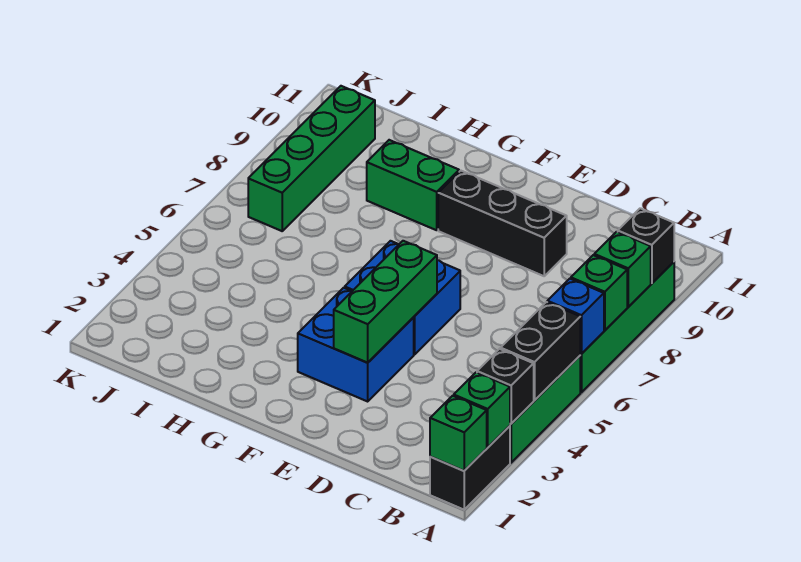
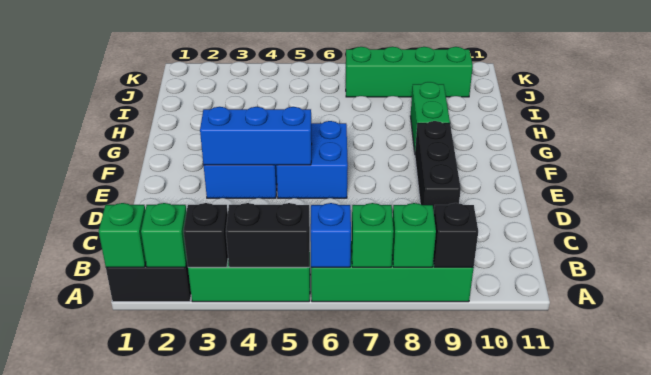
green brick E3:E5 level 2 -> blue brick E3:E5 level 2

